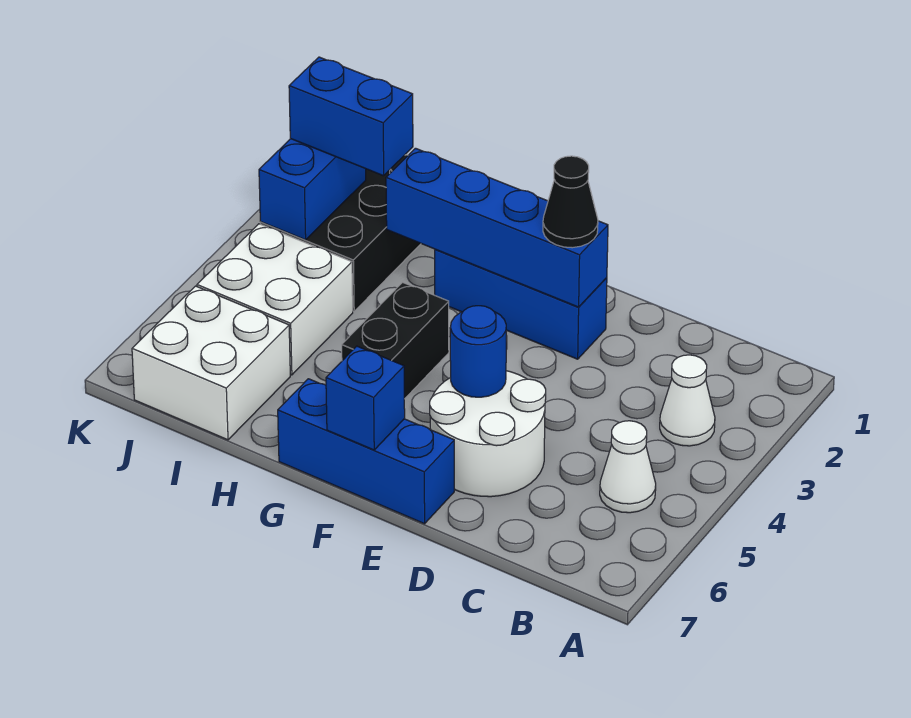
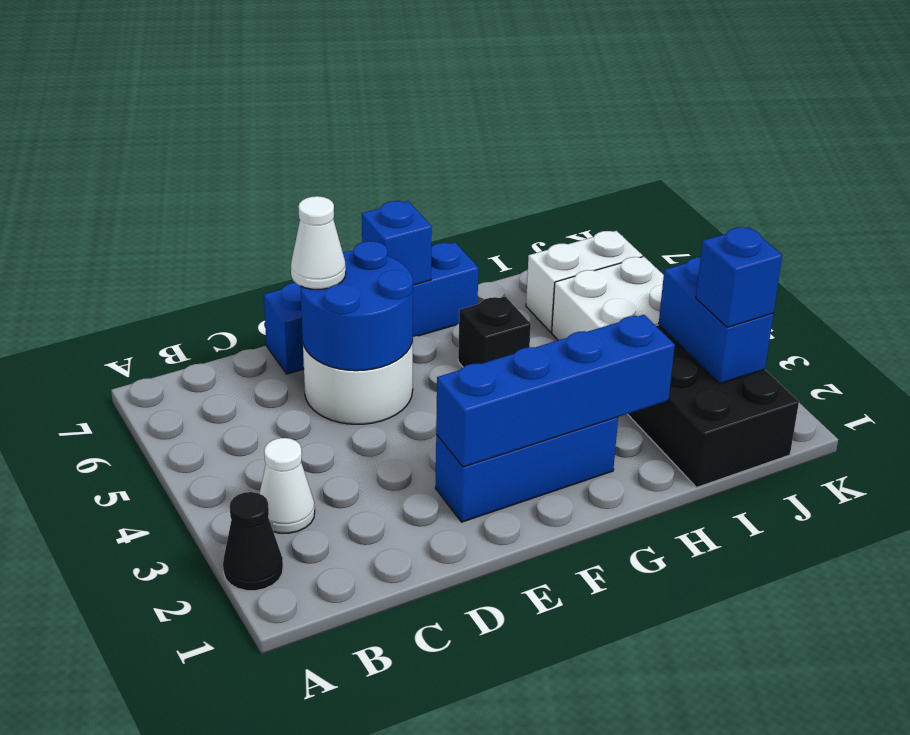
white cone B5 level 1 -> white cone D6 level 3
black cone E2 level 3 -> black cone A2 level 1
blue round brick E5 level 2 -> blue round brick D5:E6 level 2
blue brick E7:G7 level 1 -> blue brick D7:G7 level 1
black brick G4:G5 level 1 -> black brick G5 level 1
blue brick I2:J2 level 3 -> blue brick J2 level 3
white brick I6:J7 level 1 -> white brick I6:J6 level 1

